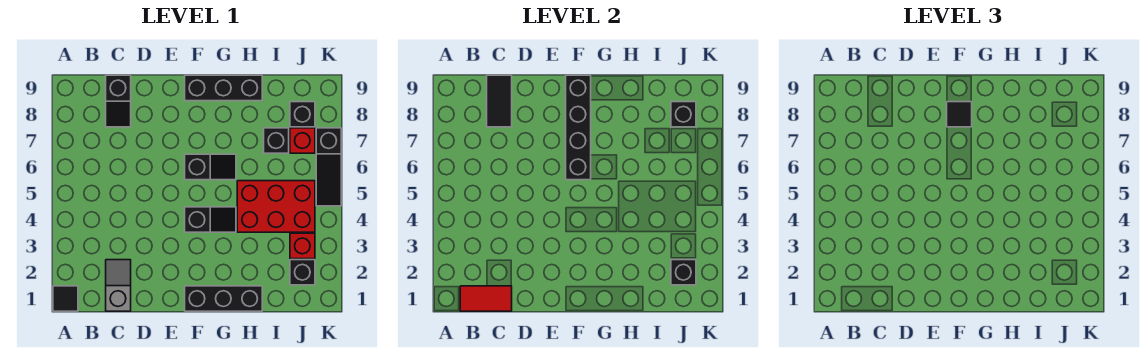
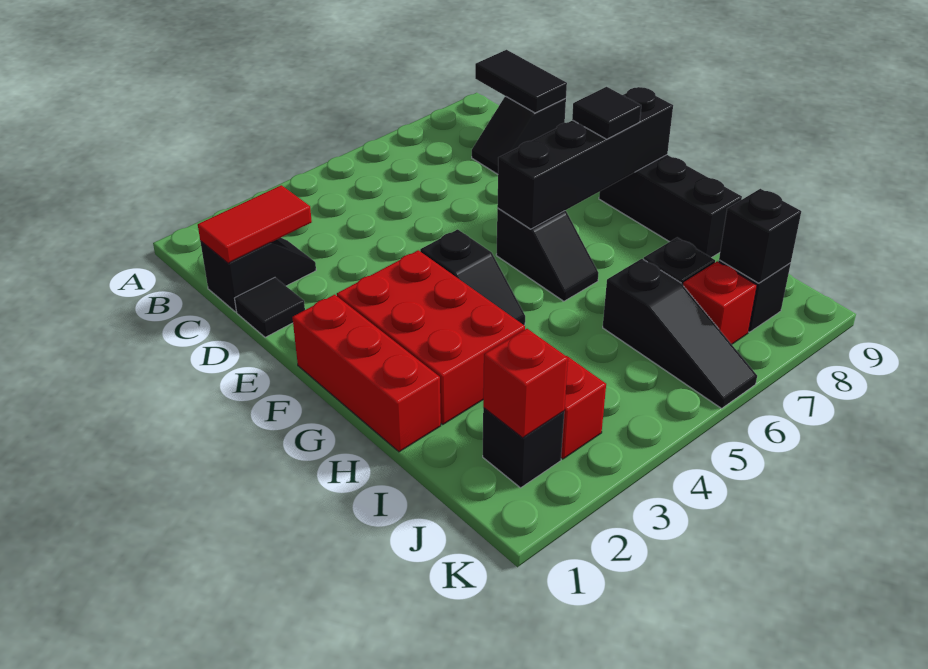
black tile A1 level 1 -> black tile D1 level 1
red tile B1:C1 level 2 -> red tile C1:C2 level 2
grey slope C1:C2 level 1 top 1 -> black slope C1:C2 level 1 top 1
black tile C8:C9 level 2 -> black tile B9:C9 level 2
black brick F1:H1 level 1 -> red brick F1:H1 level 1
red brick H4:J5 level 1 -> red brick F2:H3 level 1
black brick J2 level 2 -> red brick J2 level 2
black slope K5:K7 level 1 top 7 -> black slope I6:K6 level 1 top I

